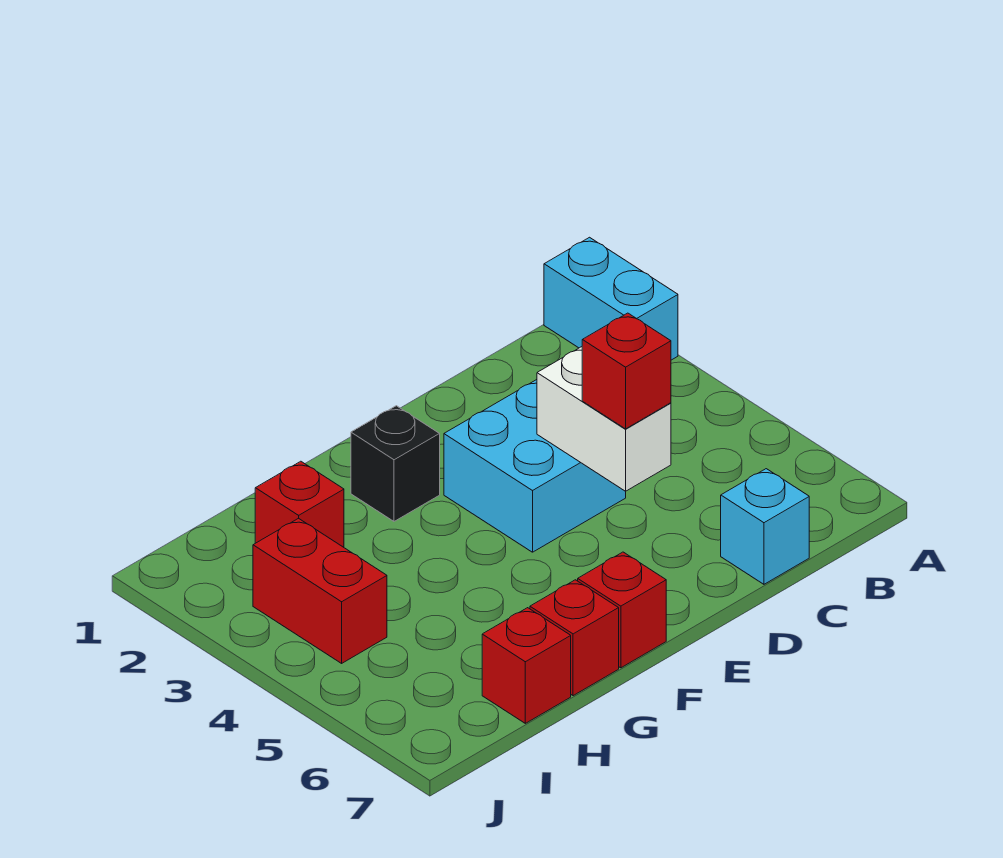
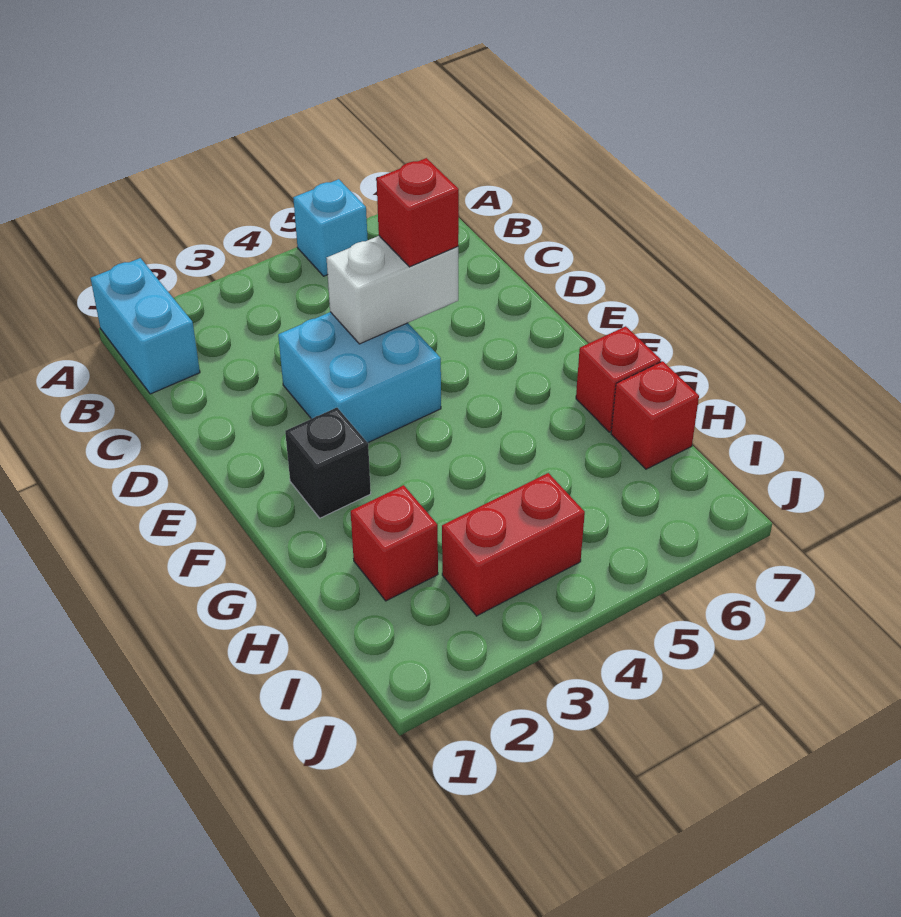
cyan brick A1:A2 level 1 -> cyan brick A1:B1 level 1
cyan brick C7 level 1 -> cyan brick A5 level 1
red brick F7 level 1 -> none

